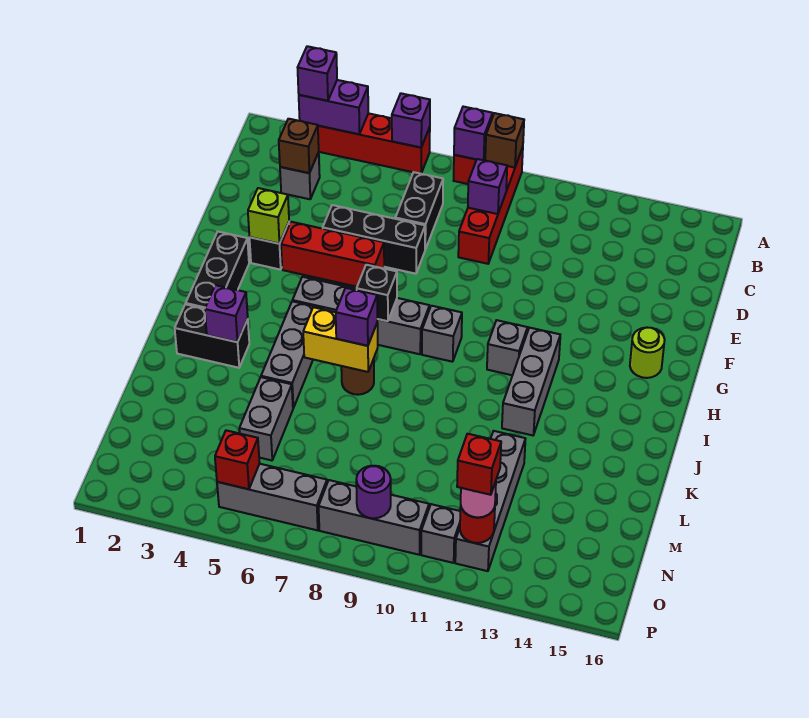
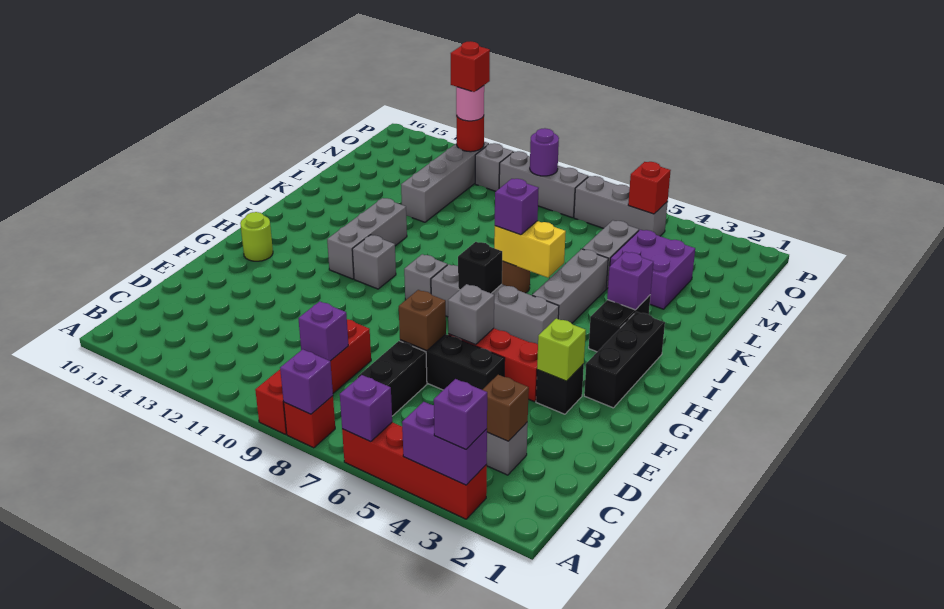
brown brick A9 level 2 -> brown brick E7 level 2
none -> grey brick F6 level 2
black brick J2:J3 level 1 -> black brick I3:J3 level 1
none -> purple brick L3:M4 level 1

